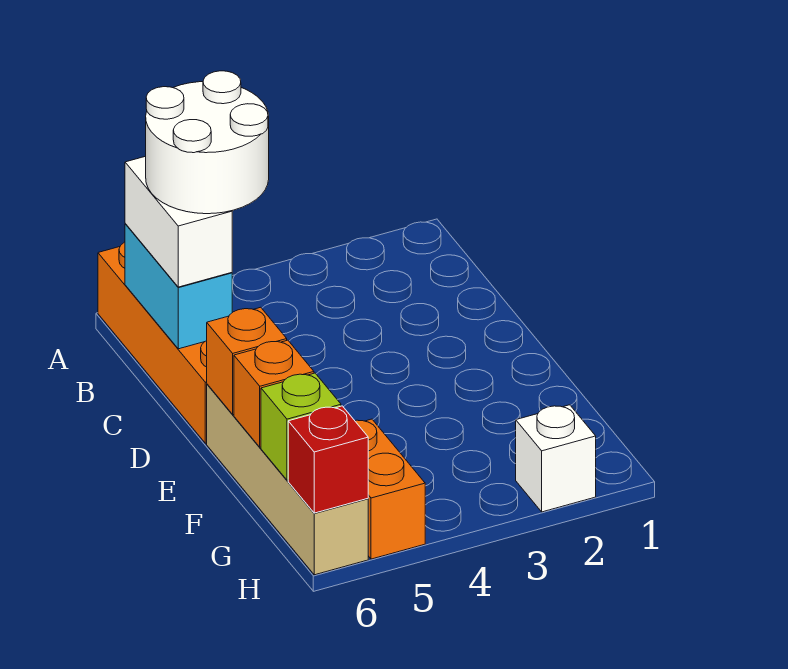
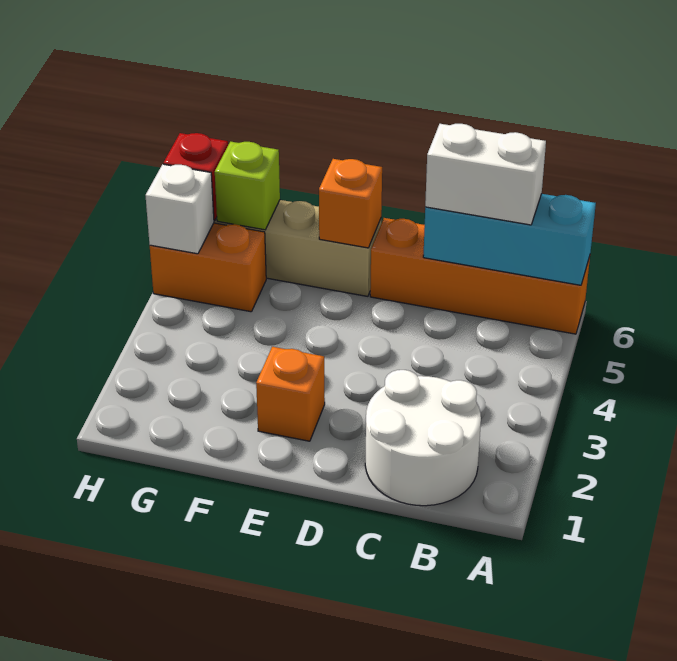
white round brick B5:C6 level 4 -> white round brick B1:C2 level 1
cyan brick B6:C6 level 2 -> cyan brick A6:C6 level 2
orange brick F6 level 2 -> orange brick E2 level 1
white brick H2 level 1 -> white brick H5 level 2

